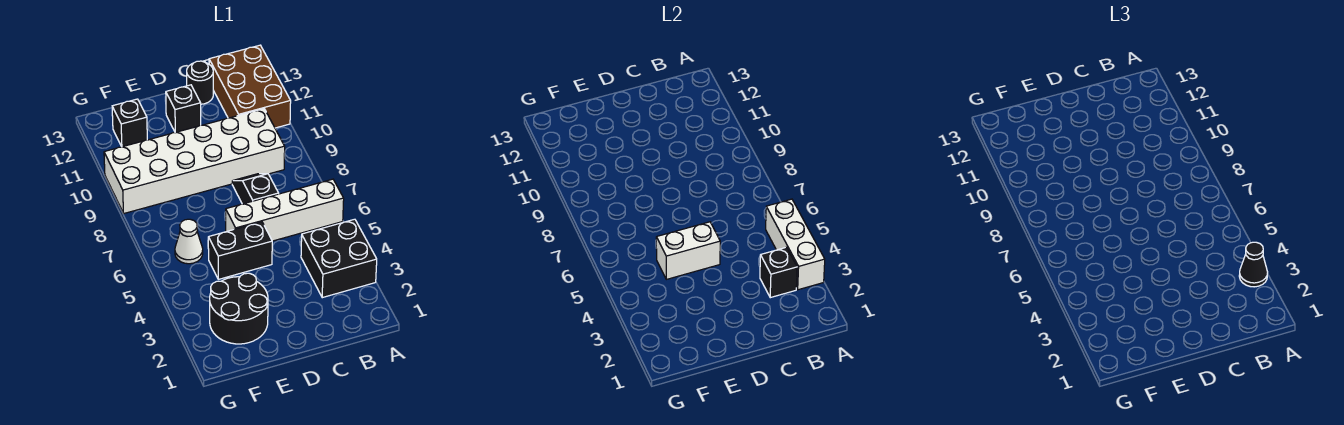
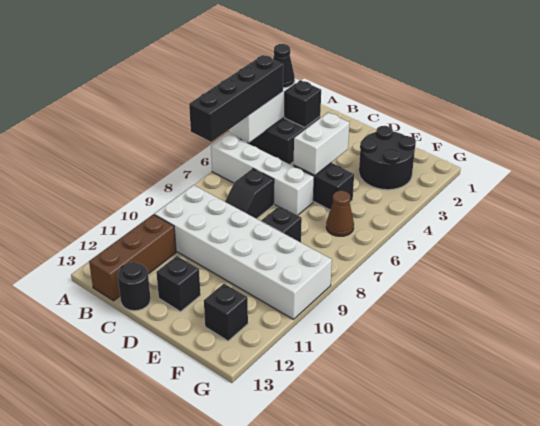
none -> black brick A4:A7 level 3
brown brick A11:B13 level 1 -> brown brick B11:B13 level 1
white brick D5:E5 level 2 -> white brick D4:D5 level 2
none -> black brick E8 level 1
white cone F6 level 1 -> brown cone F6 level 1

